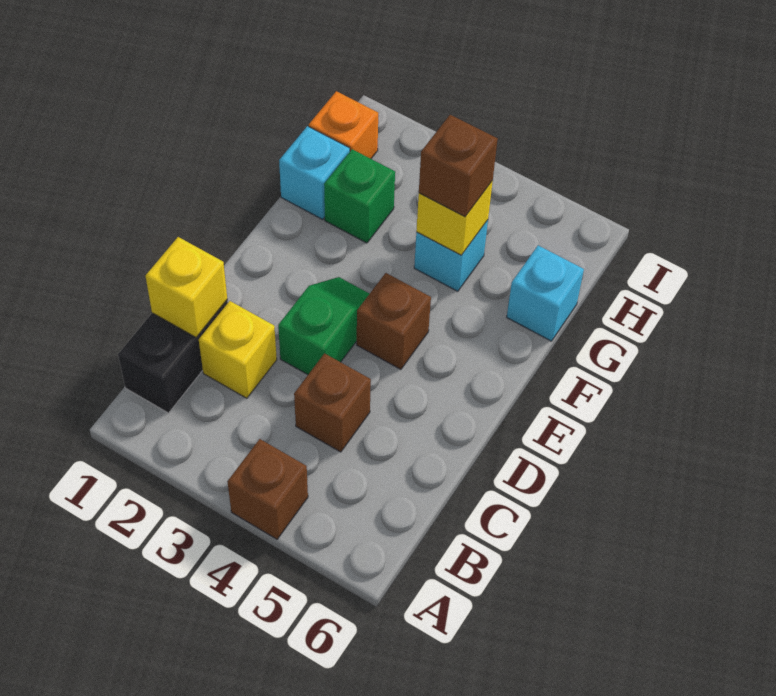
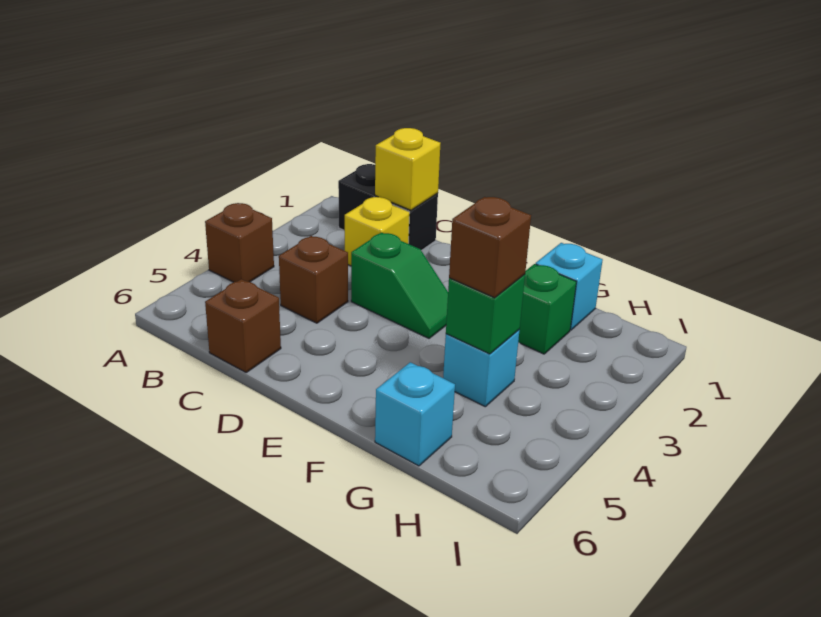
brown brick E4 level 1 -> brown brick C6 level 1
yellow brick G4 level 2 -> green brick G4 level 2
orange brick H1 level 1 -> none

